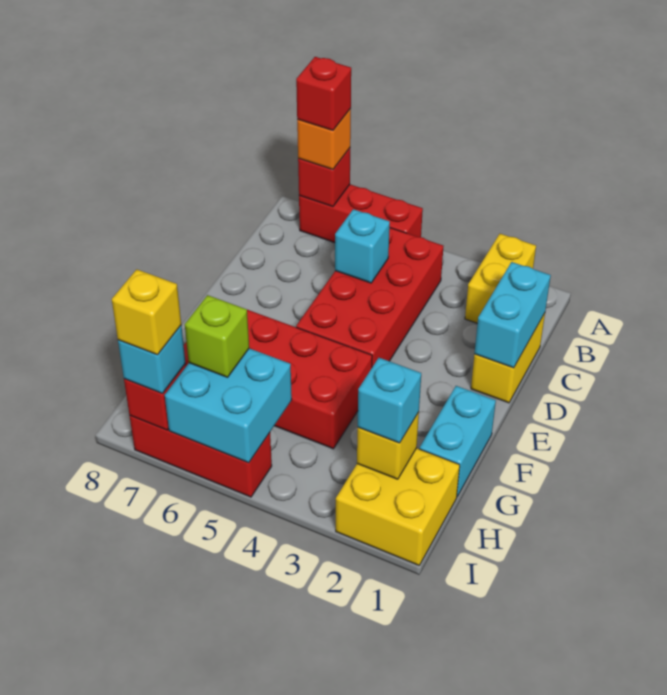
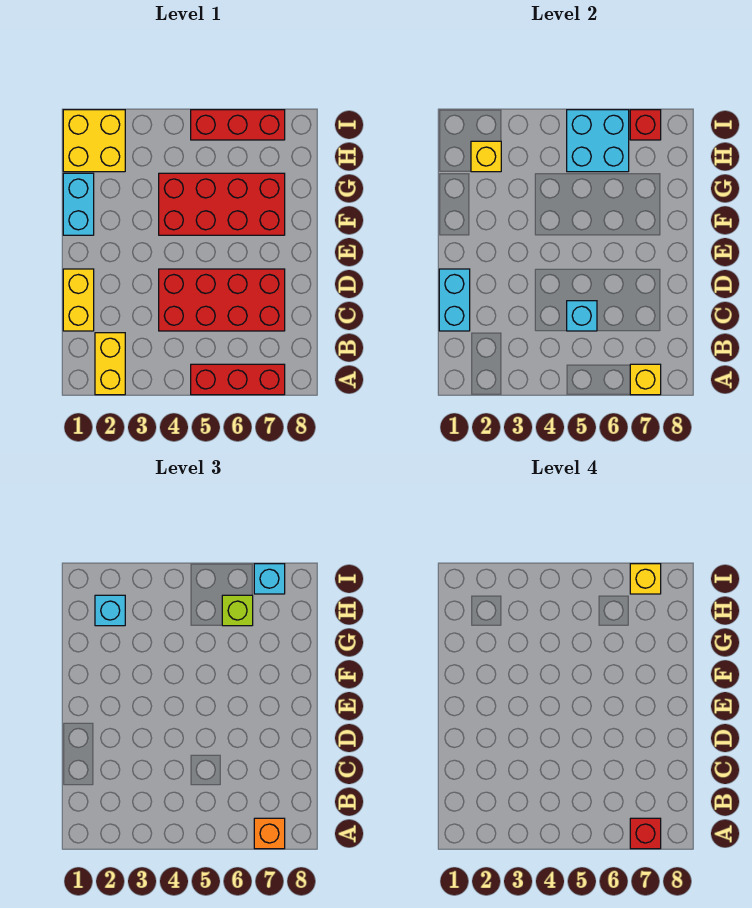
red brick A7 level 2 -> yellow brick A7 level 2
red brick B4:E5 level 1 -> red brick C4:D7 level 1

